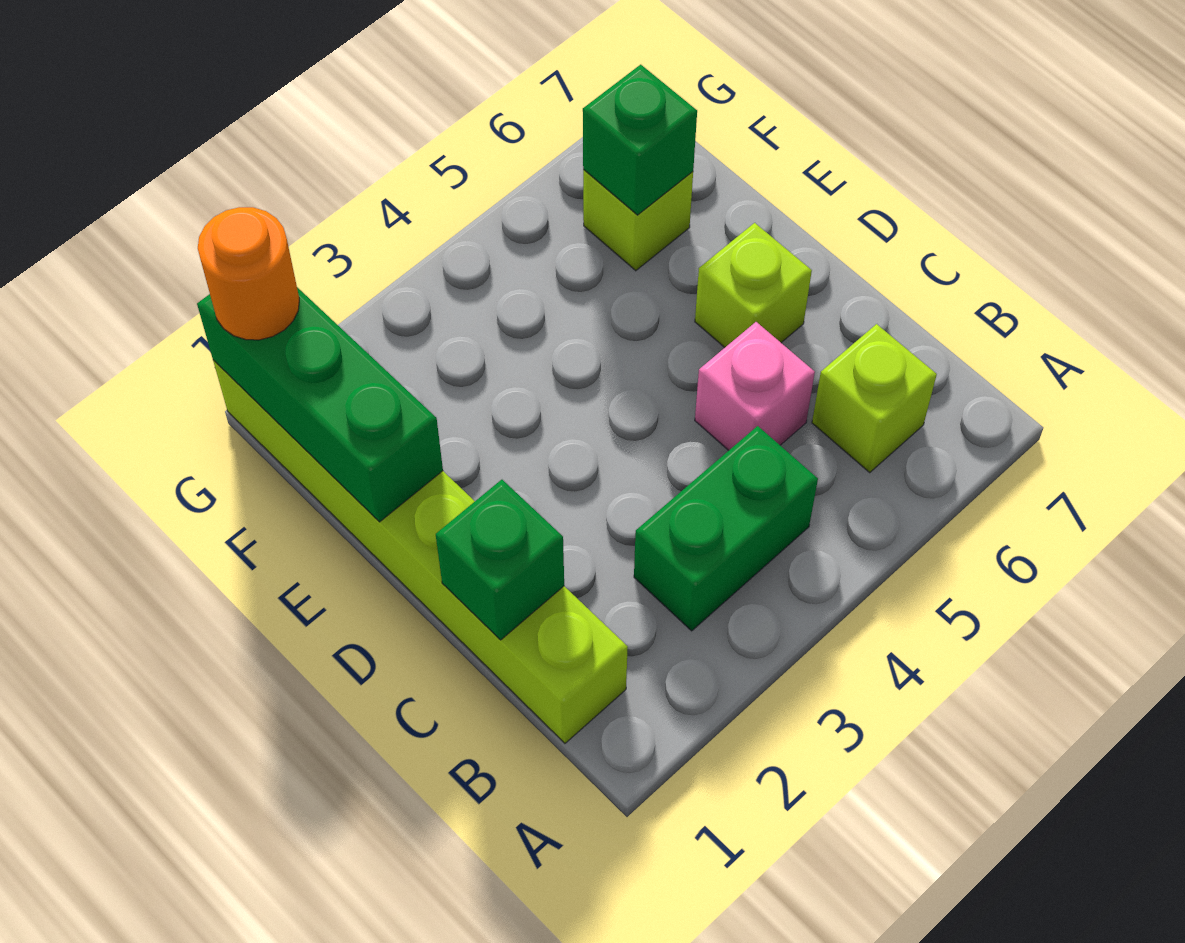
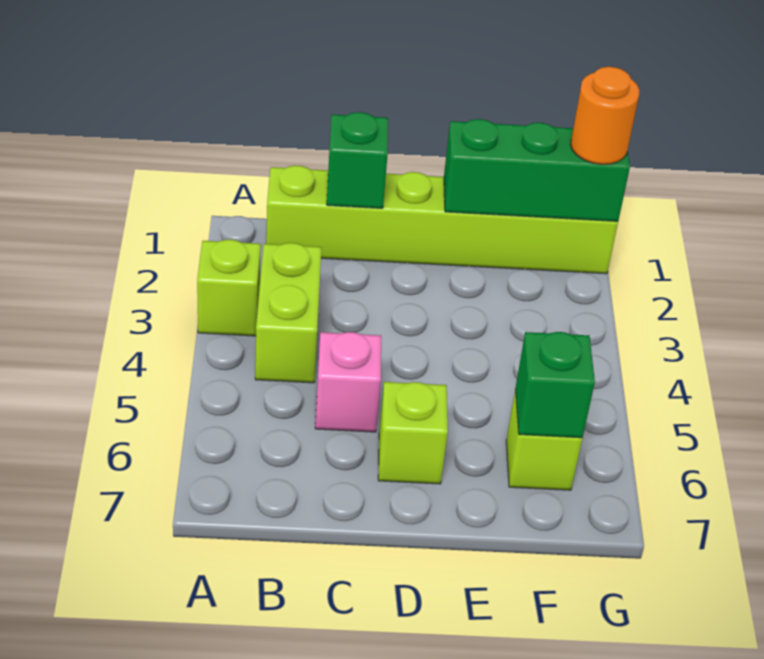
green brick B3:B4 level 1 -> lime brick B3:B4 level 1
lime brick B6 level 1 -> lime brick A3 level 1

